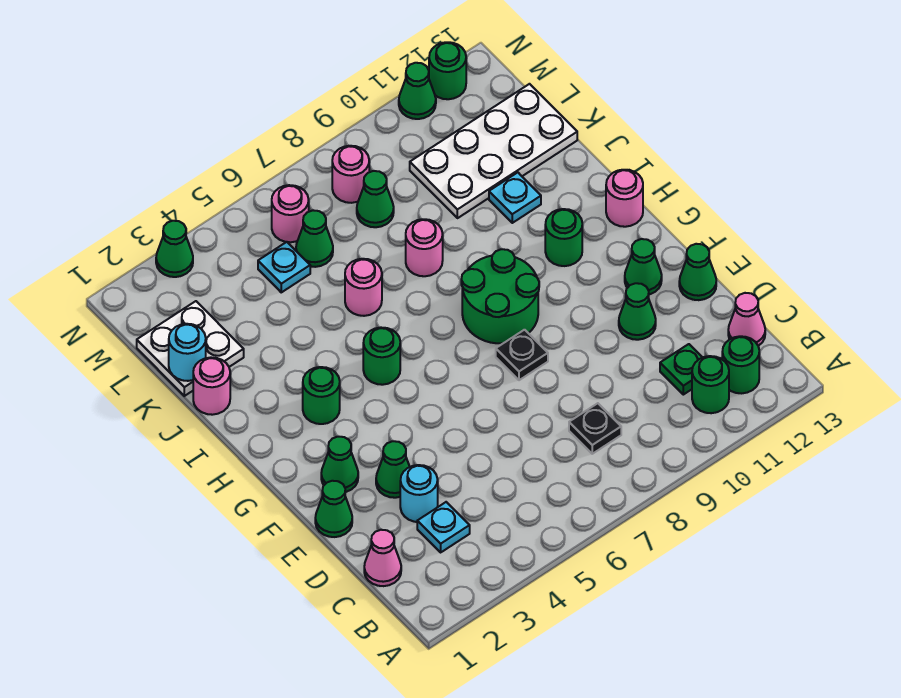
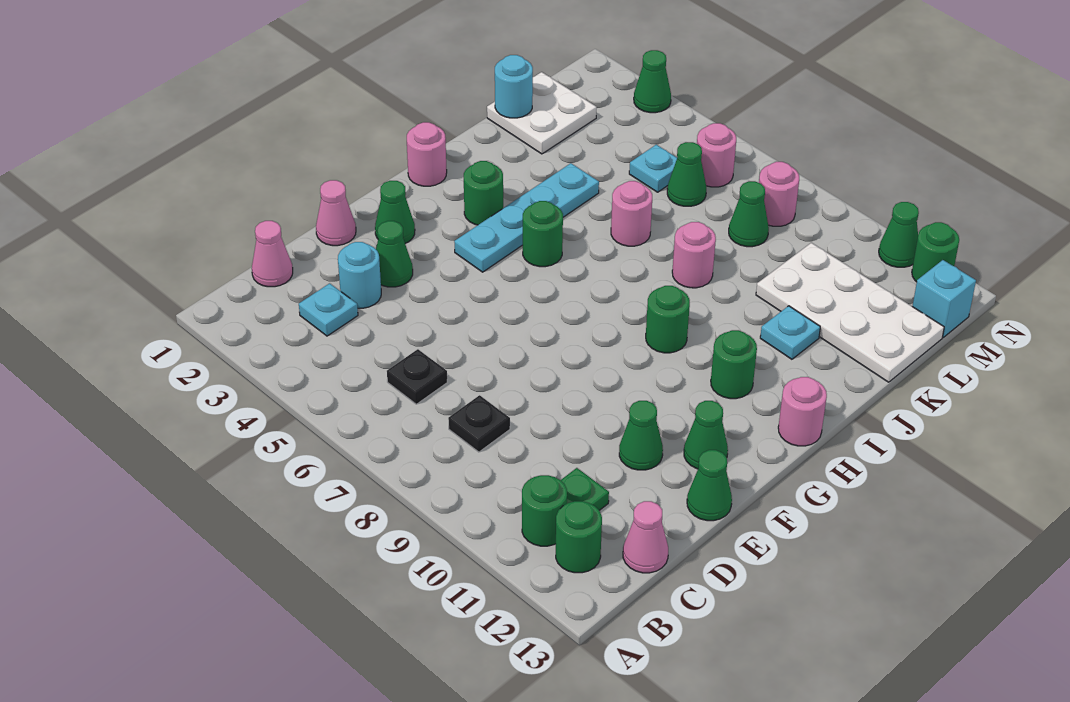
green cone E1 level 1 -> pink cone E1 level 1
black plate F8 level 1 -> black plate C6 level 1
none -> cyan plate G4:J4 level 1
green round brick G8:H9 level 1 -> green round brick H9 level 1
pink round brick J1 level 1 -> pink round brick H1 level 1
none -> cyan brick M13 level 1

